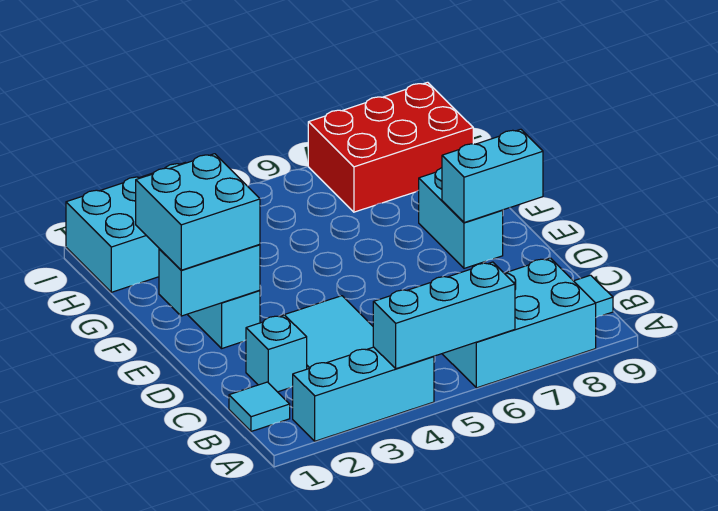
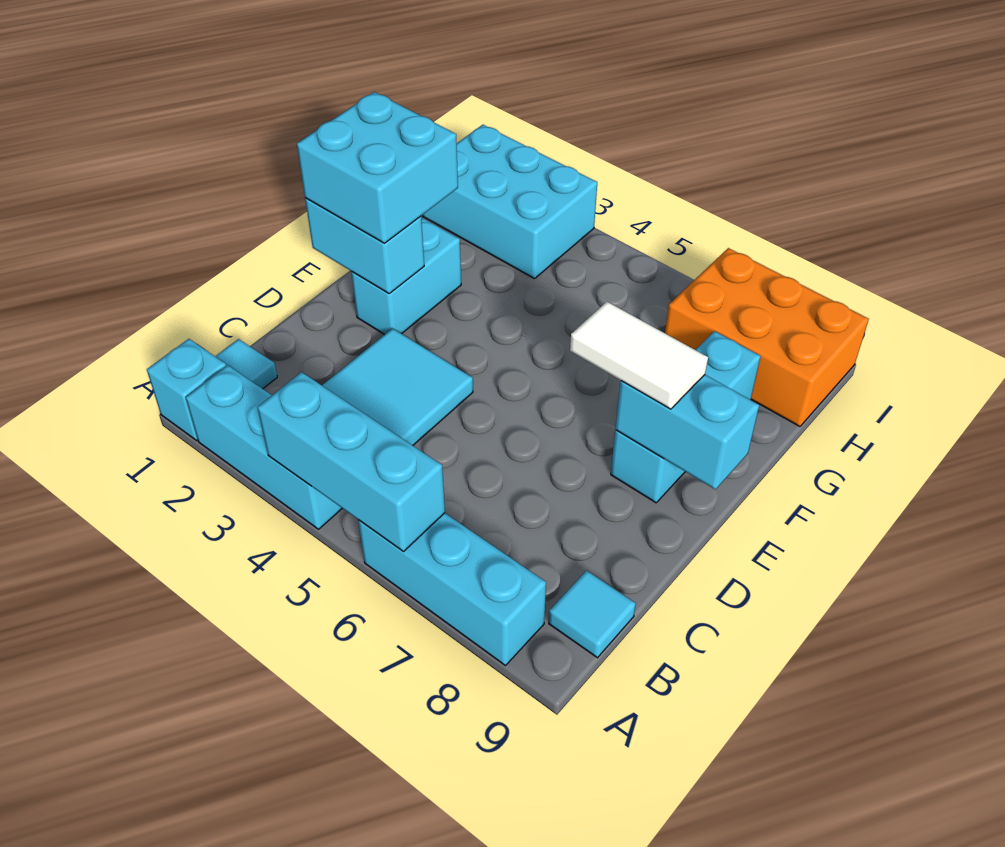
cyan brick A6:B8 level 1 -> cyan brick A6:A8 level 1
cyan brick C2 level 1 -> cyan brick A1 level 1
none -> white tile E7:E8 level 3
cyan brick E8:F8 level 1 -> cyan brick E8:G8 level 1
red brick H7:I9 level 1 -> orange brick H7:I9 level 1

